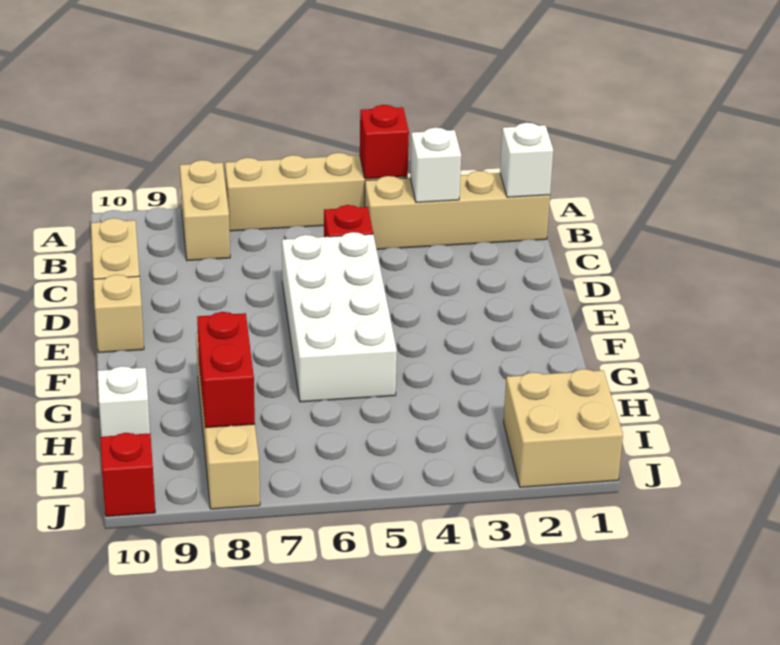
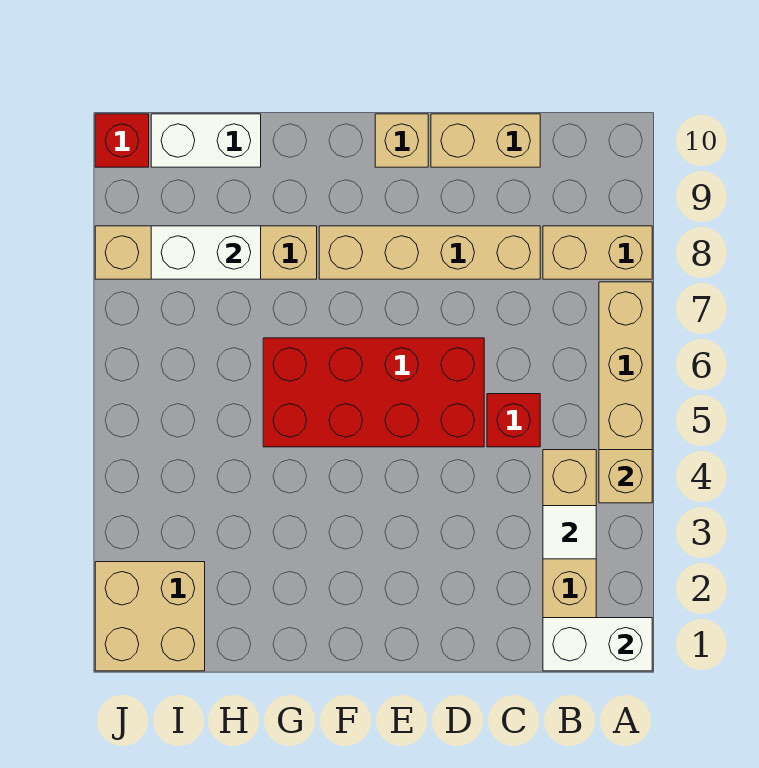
red brick A4 level 2 -> tan brick A4 level 2
white brick B1 level 2 -> white brick A1:B1 level 2
white brick B3 level 2 -> white tile B3 level 2
none -> tan brick C8:F8 level 1
white brick D5:G6 level 1 -> red brick D5:G6 level 1
red brick H8:I8 level 2 -> white brick H8:I8 level 2
white brick H10 level 1 -> white brick H10:I10 level 1

